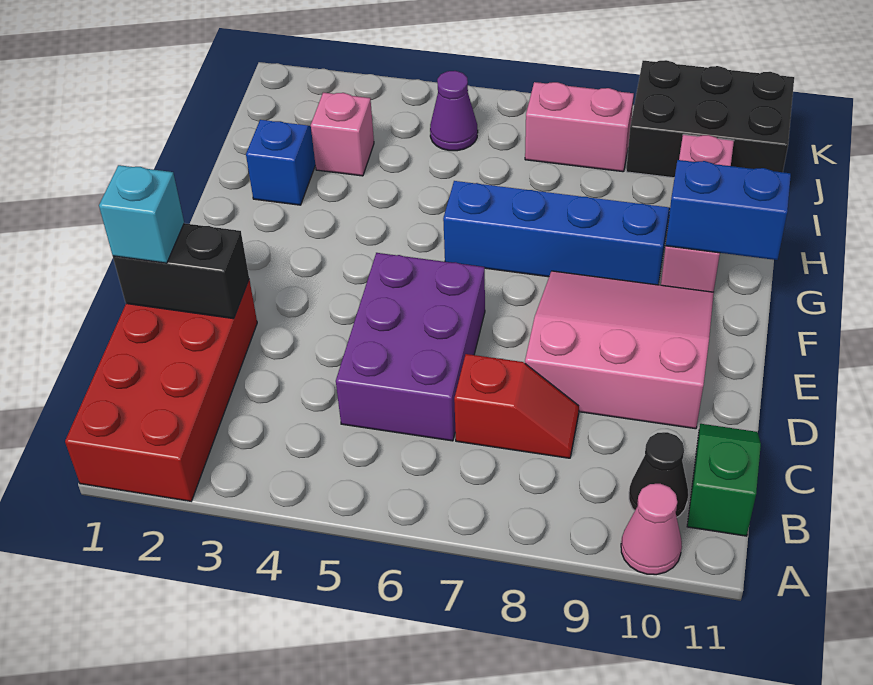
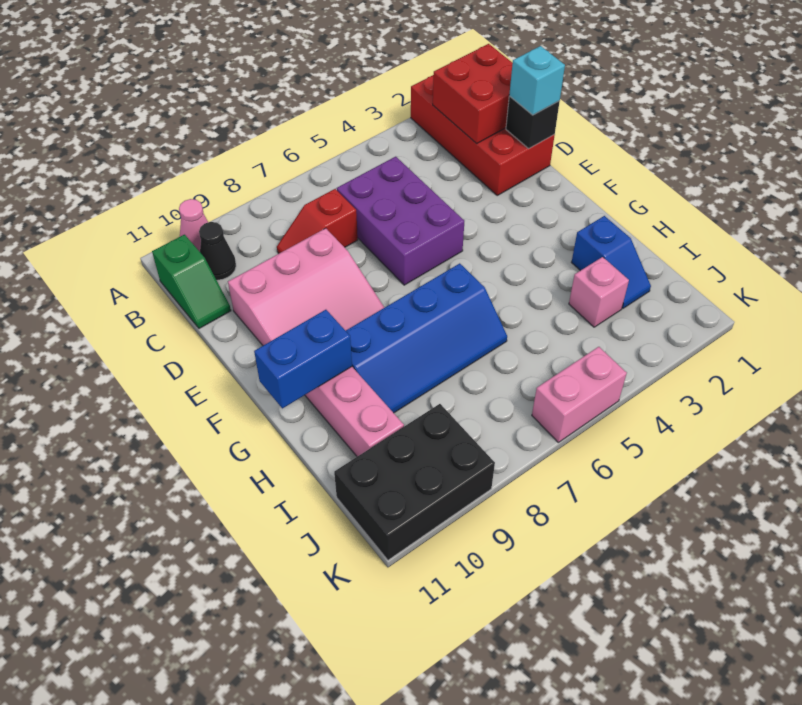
none -> red brick B1:C2 level 2
black brick D1:D2 level 2 -> black brick D1 level 2
purple cone J5 level 1 -> none
pink brick J7:J8 level 1 -> pink brick K5:K6 level 1

